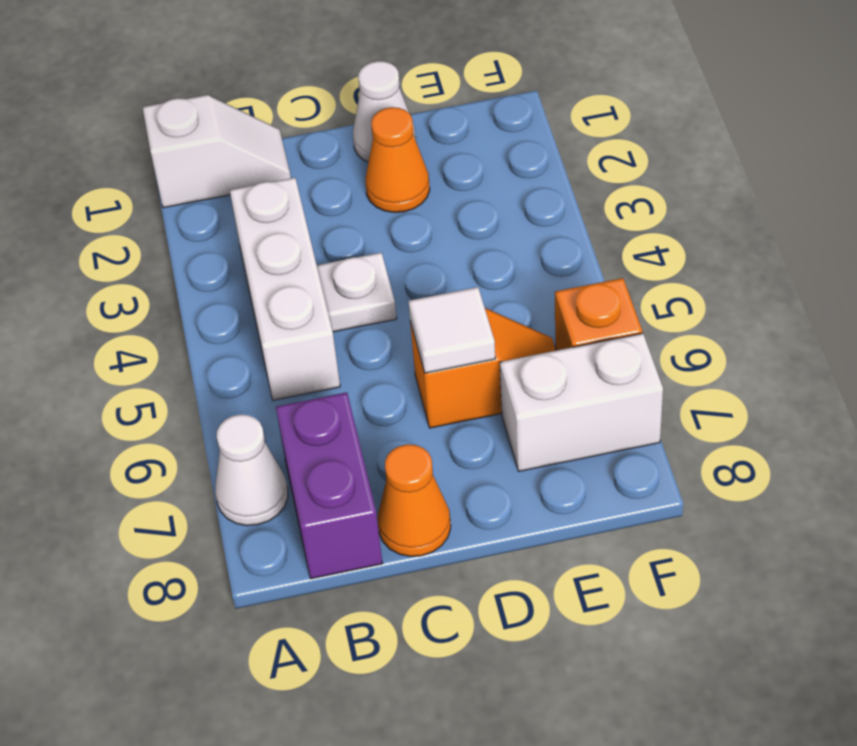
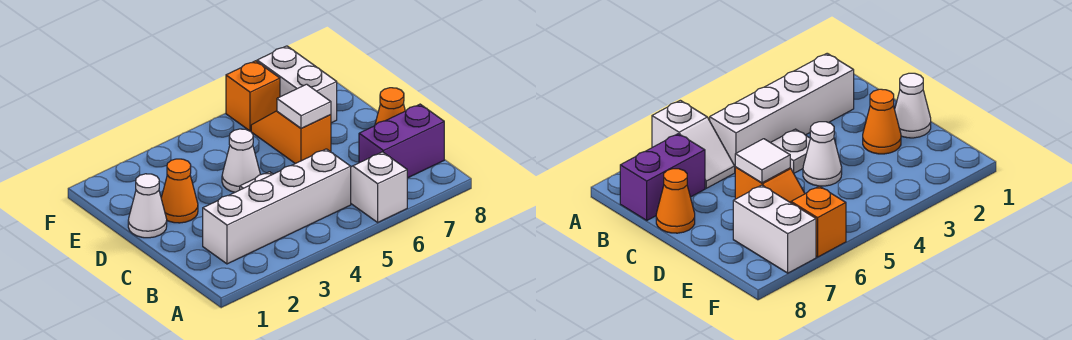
white slope A1:B1 level 1 top A -> white slope A6:B6 level 1 top A
white cone A7 level 1 -> white cone D4 level 1
white brick B3:B5 level 1 -> white brick B2:B5 level 1

